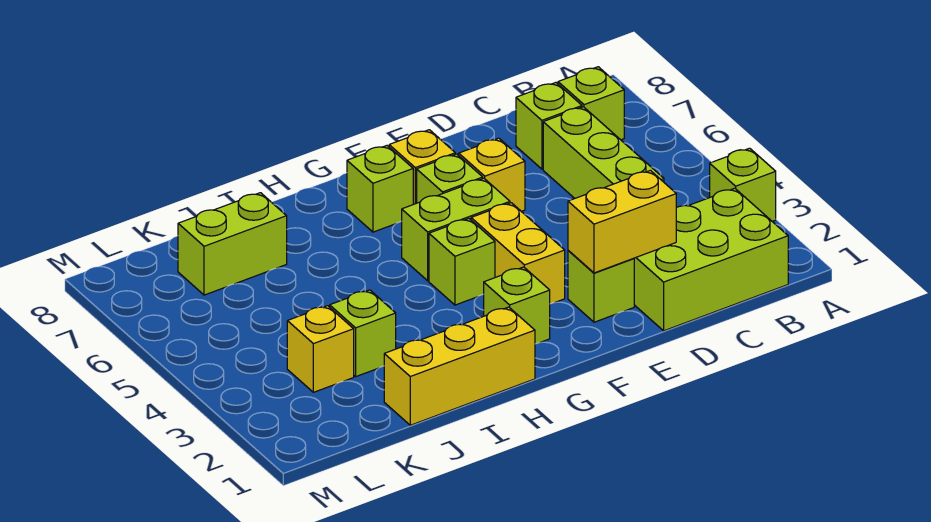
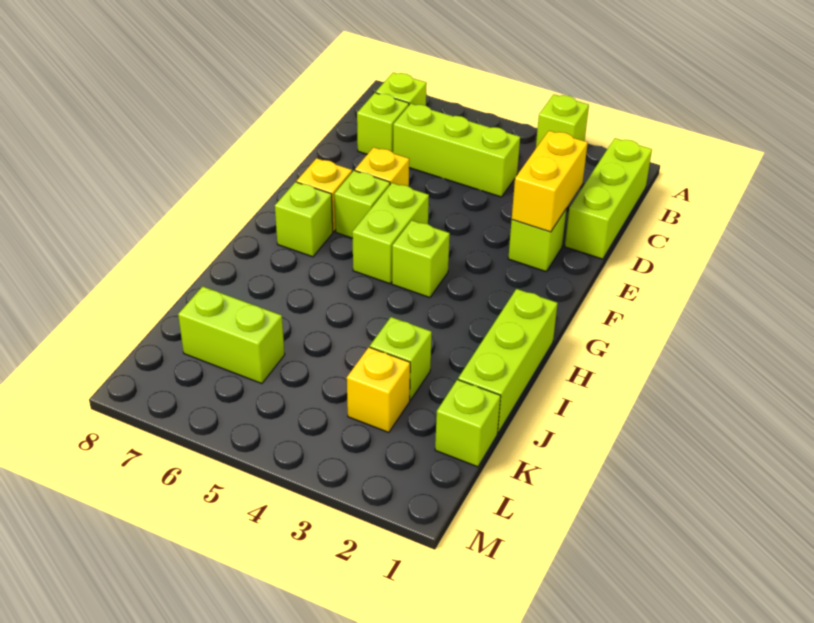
lime brick B1:D2 level 1 -> lime brick B1:D1 level 1
yellow brick F3:F4 level 1 -> none
lime brick G2 level 1 -> lime brick K1 level 1
yellow brick H1:J1 level 1 -> lime brick H1:J1 level 1
lime brick J7:K7 level 1 -> lime brick K6:K7 level 1

